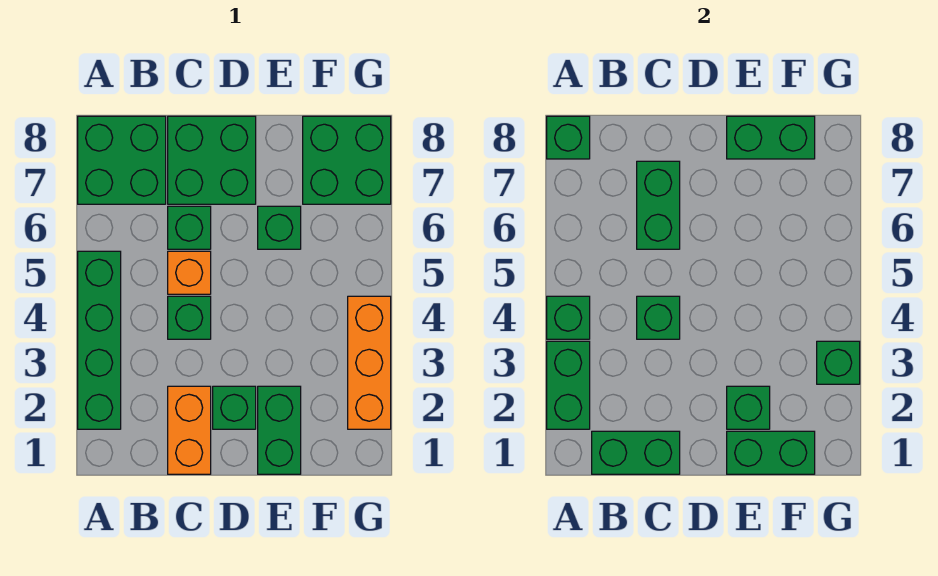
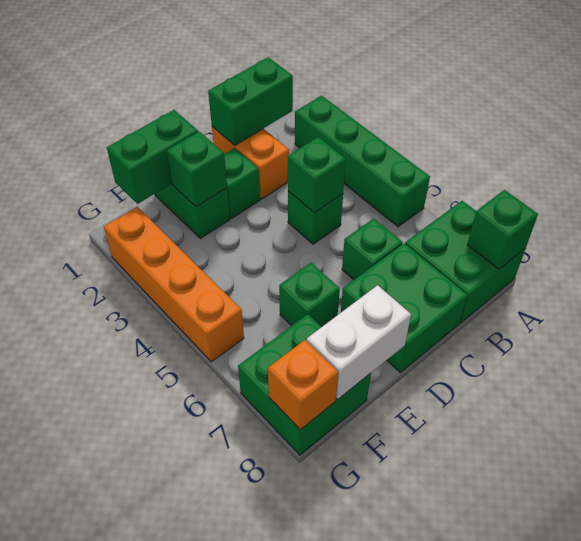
green brick A2:A3 level 2 -> none
green brick A4 level 2 -> none
orange brick C5 level 1 -> orange brick G8 level 2
green brick C6:C7 level 2 -> none
green brick E8:F8 level 2 -> white brick E8:F8 level 2
orange brick G2:G4 level 1 -> orange brick G2:G5 level 1
green brick G3 level 2 -> none

